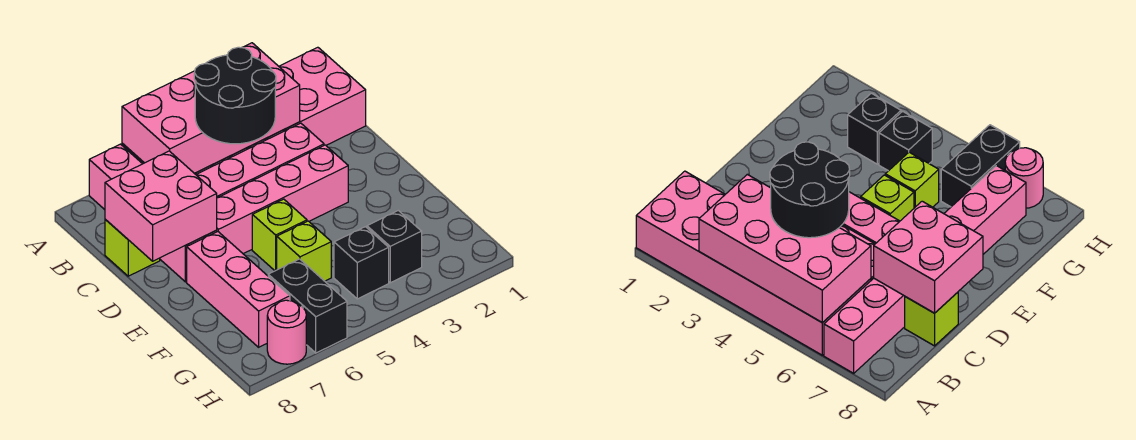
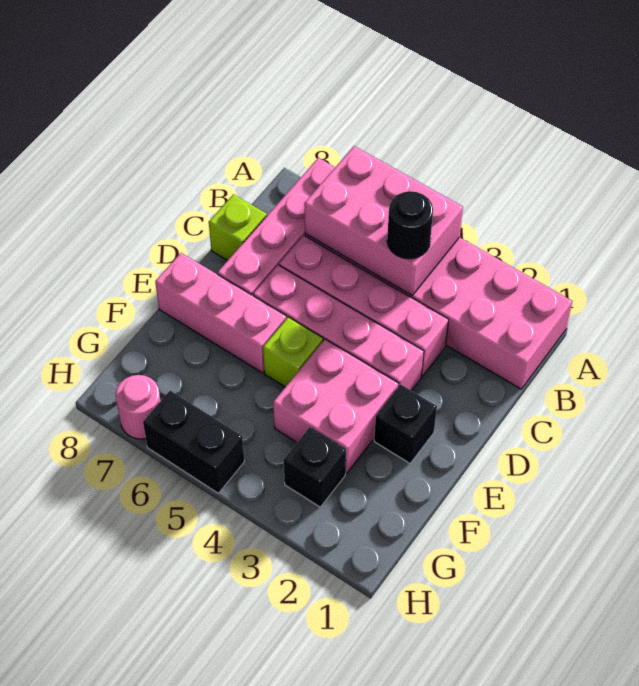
pink brick A3:B6 level 2 -> pink brick A4:B6 level 2
black round brick B4:C5 level 3 -> black round brick B4 level 3
pink brick C7:D8 level 2 -> pink brick E3:F4 level 1
pink brick E7:G7 level 1 -> pink brick E6:E8 level 1
lime brick F5 level 1 -> none
black brick G4 level 1 -> black brick E2 level 1
black brick G6:H6 level 1 -> black brick H5:H6 level 1

